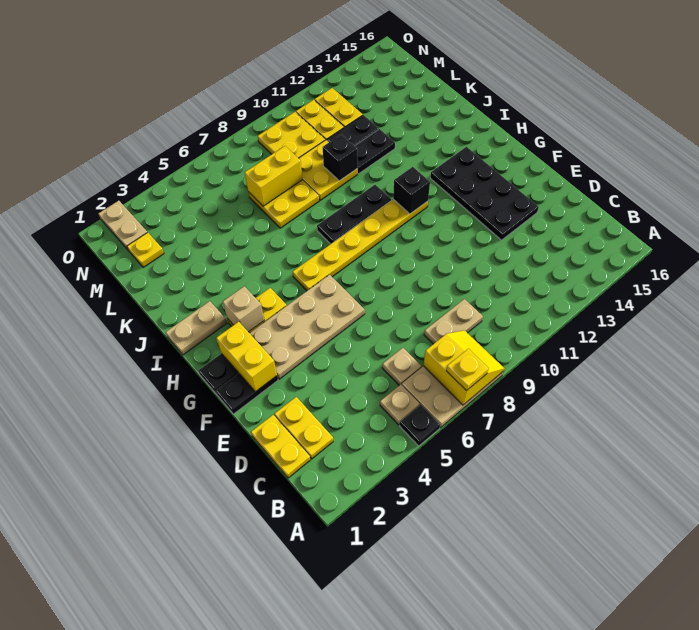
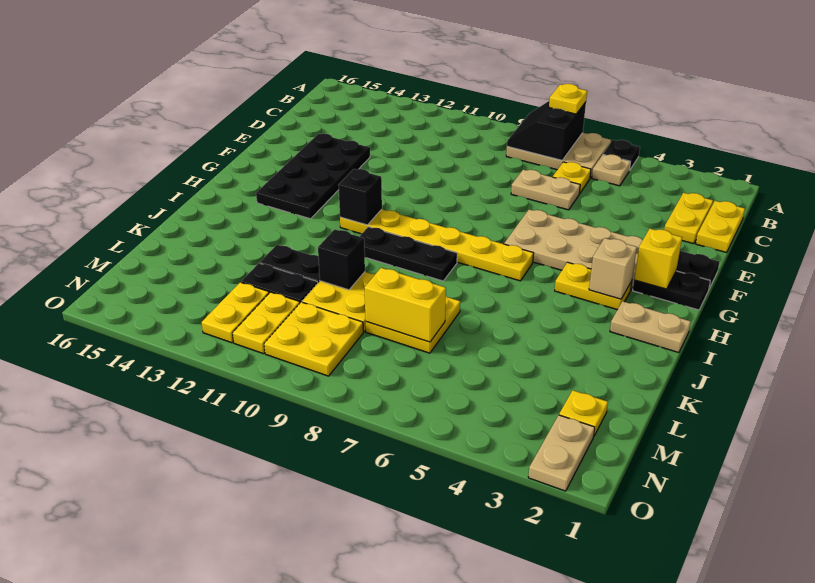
yellow slope A7:B8 level 2 top 7 -> black slope A7:B8 level 2 top 7
tan plate C6 level 1 -> yellow plate C6 level 1
tan plate C8:C9 level 1 -> tan plate D6:D7 level 1
yellow brick F2:G2 level 2 -> yellow brick G2 level 2

